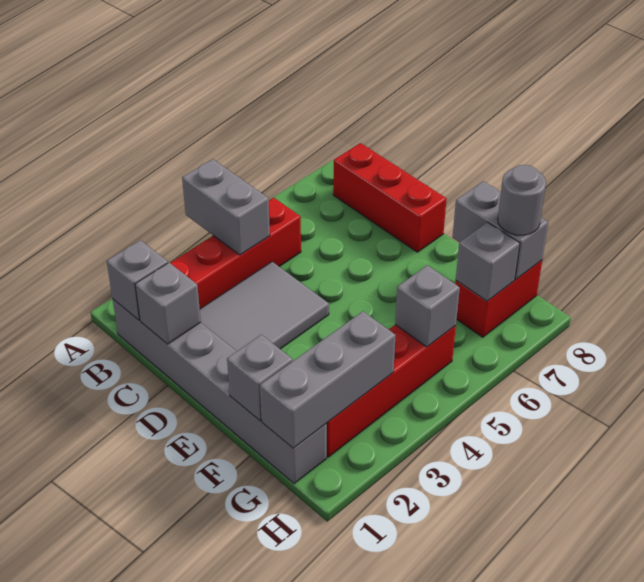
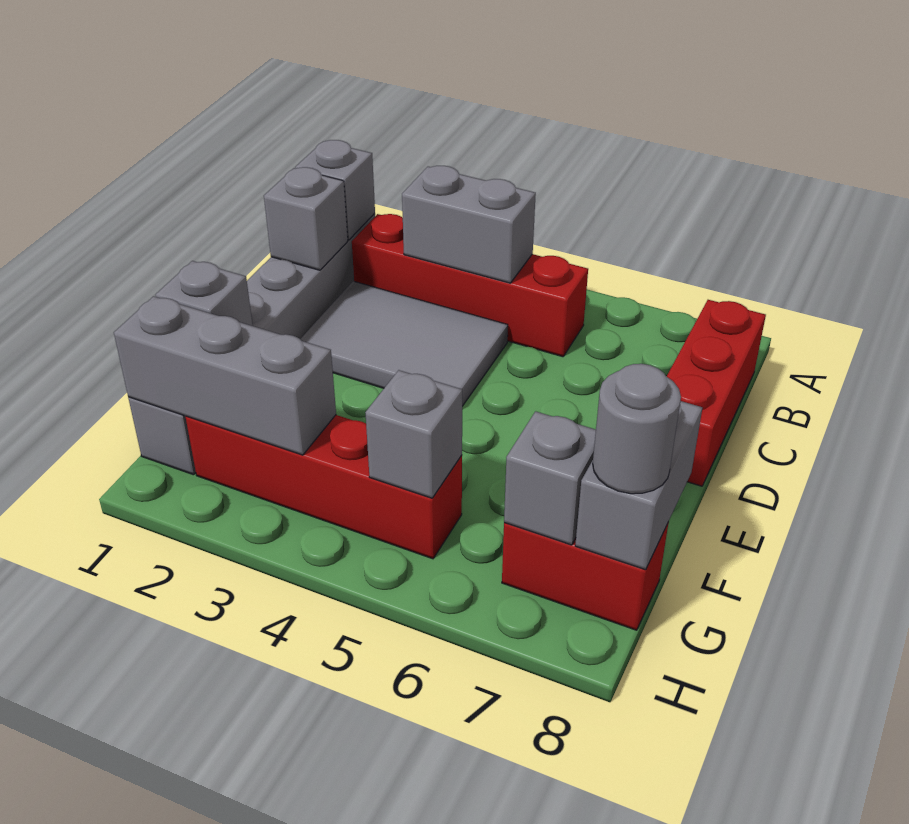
grey brick A4:B4 level 2 -> grey brick B3:B4 level 2

